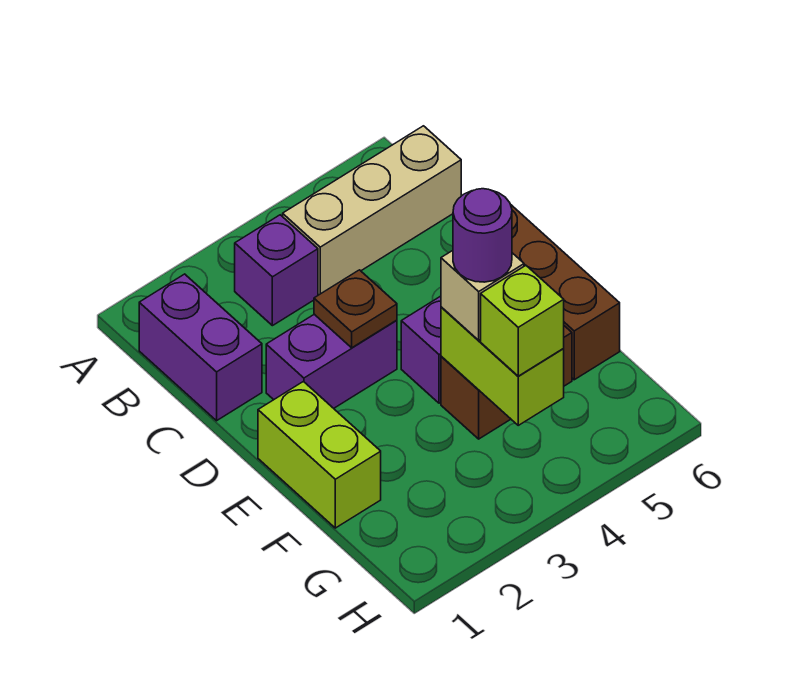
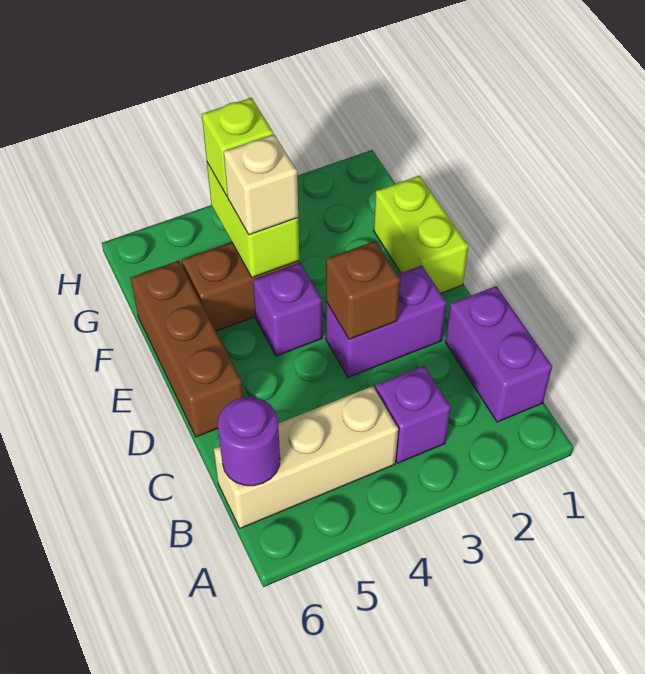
brown plate D3 level 2 -> brown brick D3 level 2
purple round brick F4 level 4 -> purple round brick B6 level 2

